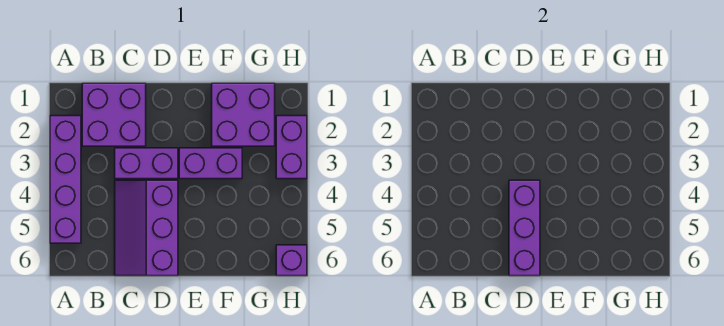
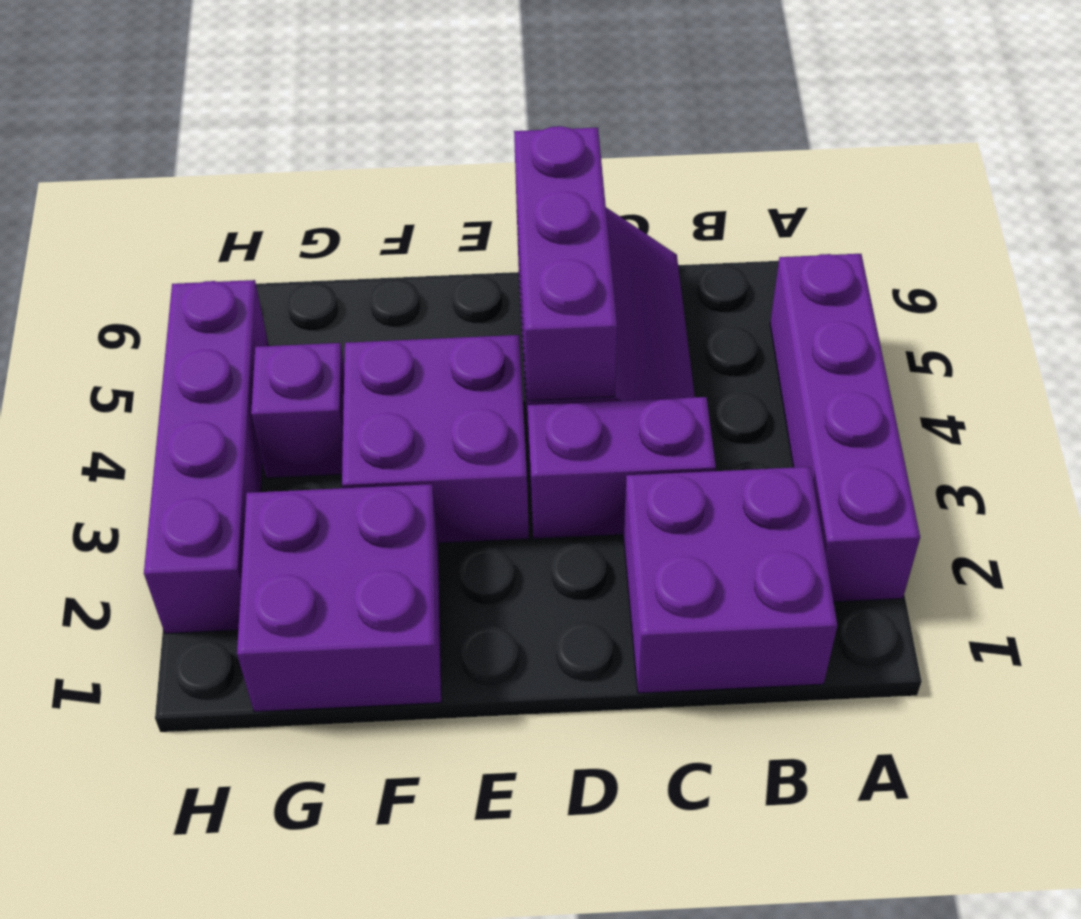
purple brick E3:F3 level 1 -> purple brick E3:F4 level 1
purple brick H2:H3 level 1 -> purple brick H2:H5 level 1
purple brick H6 level 1 -> purple brick G4 level 1

